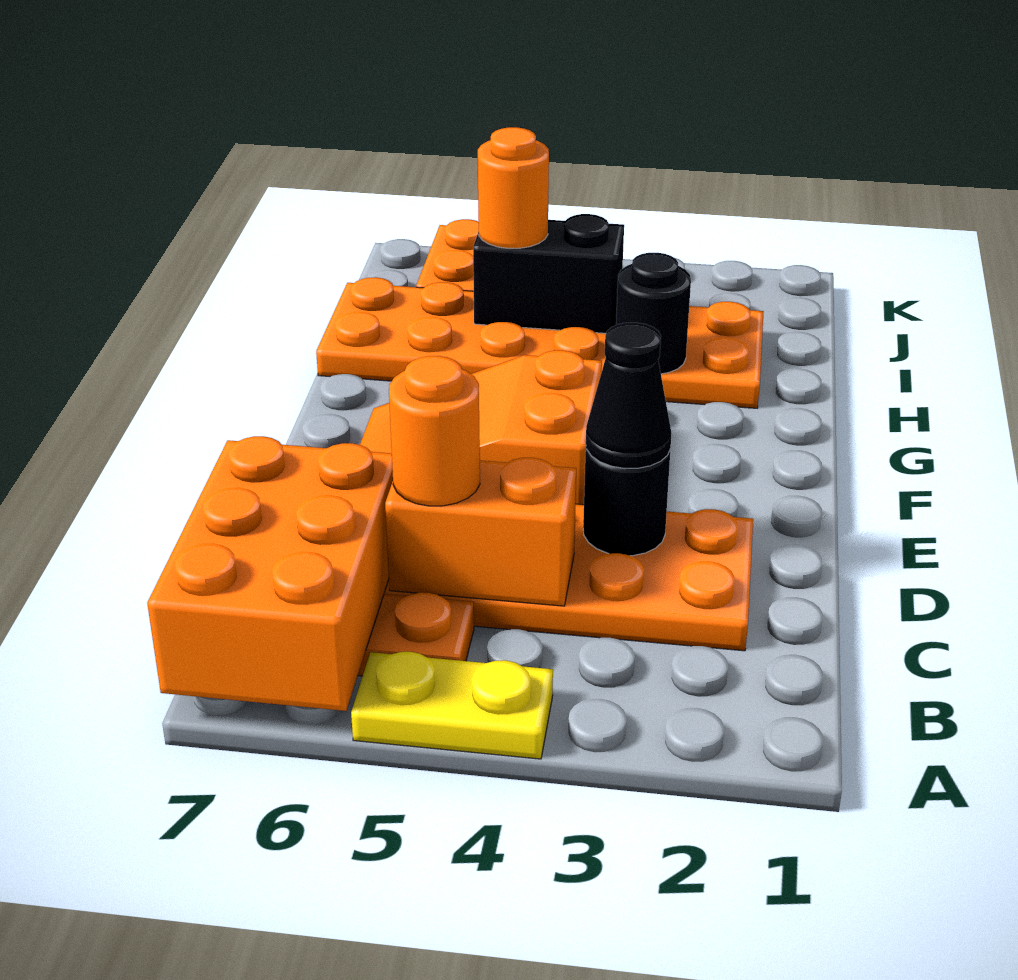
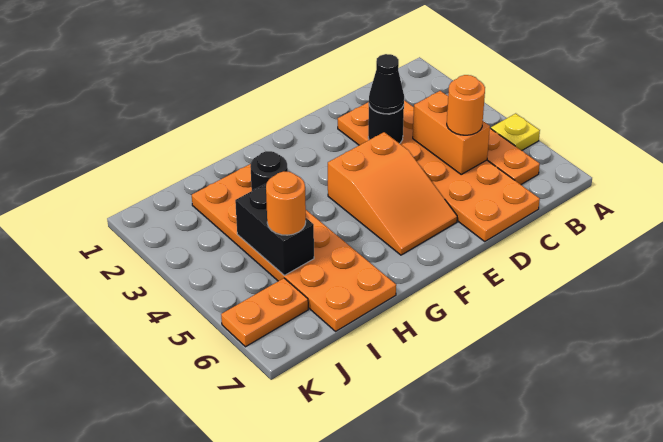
yellow plate A4:A5 level 1 -> yellow plate A5 level 1
orange brick A6:C7 level 2 -> none

